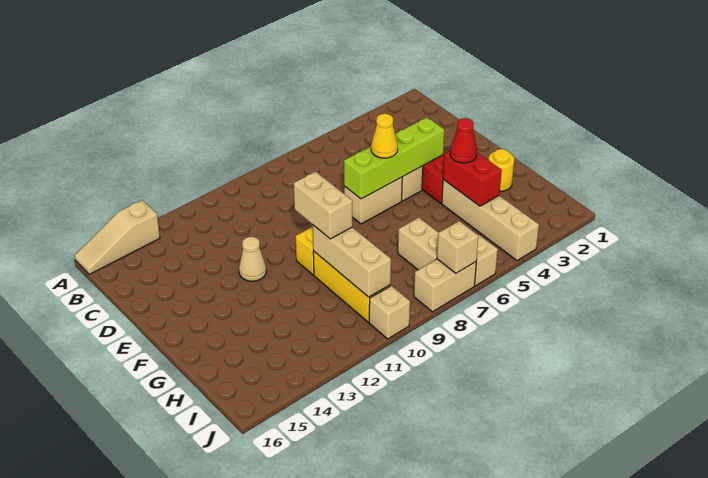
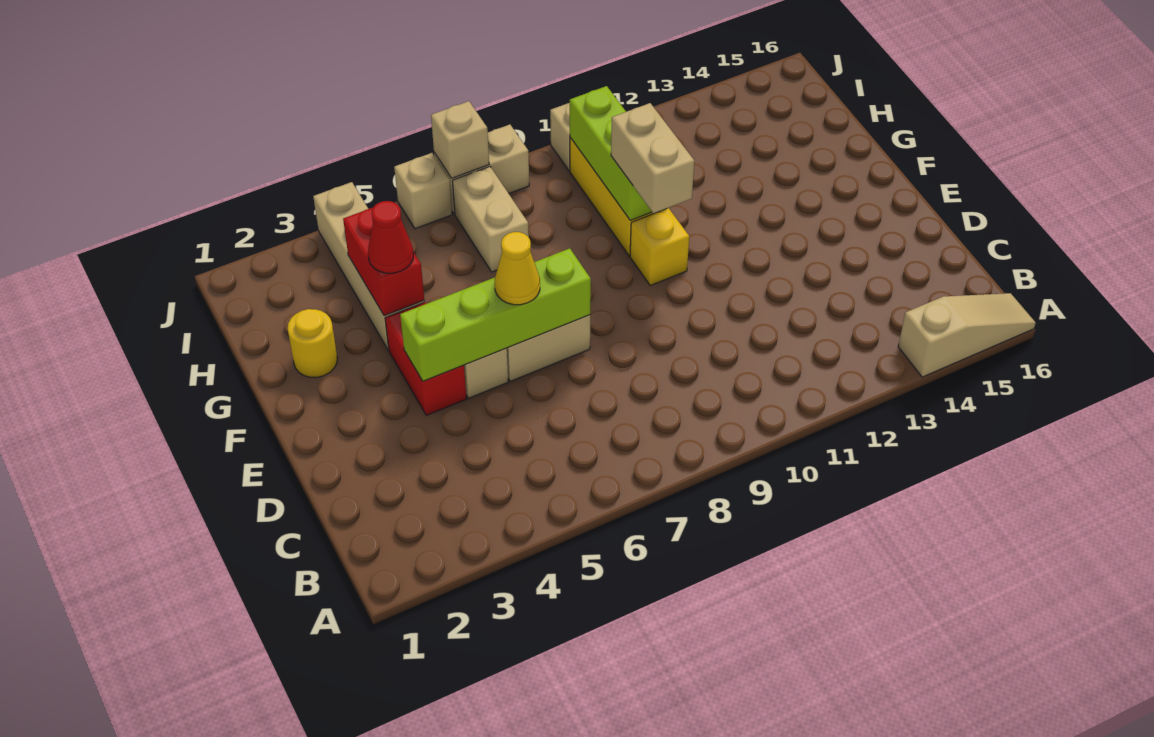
tan cone E12 level 1 -> none
tan brick G10:I10 level 2 -> lime brick G10:I10 level 2

